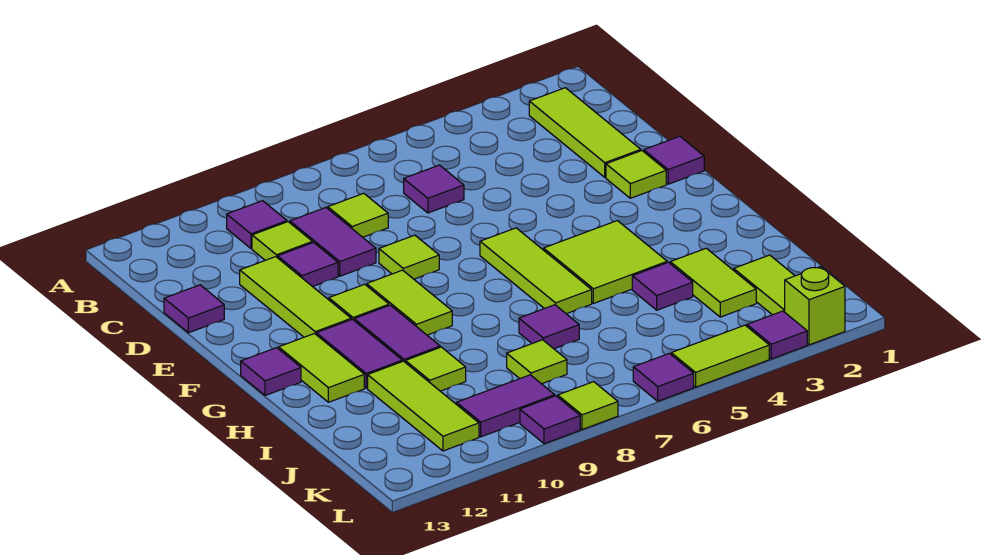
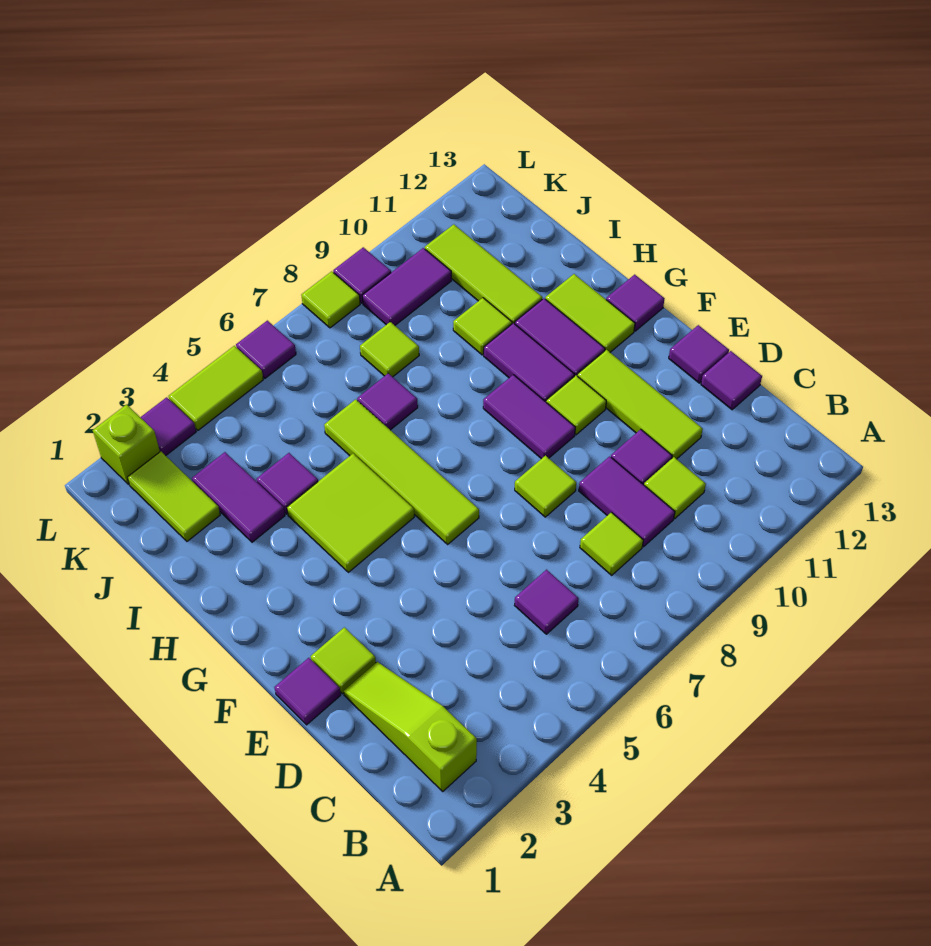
lime tile B2:D2 level 1 -> lime slope B2:D2 level 1 top B
purple tile B10 level 1 -> purple tile E13 level 1
lime tile F6:H6 level 1 -> lime tile F6:I6 level 1
lime tile F9:G9 level 1 -> purple tile F9:G9 level 1
lime tile I3:J3 level 1 -> purple tile I3:J3 level 1

